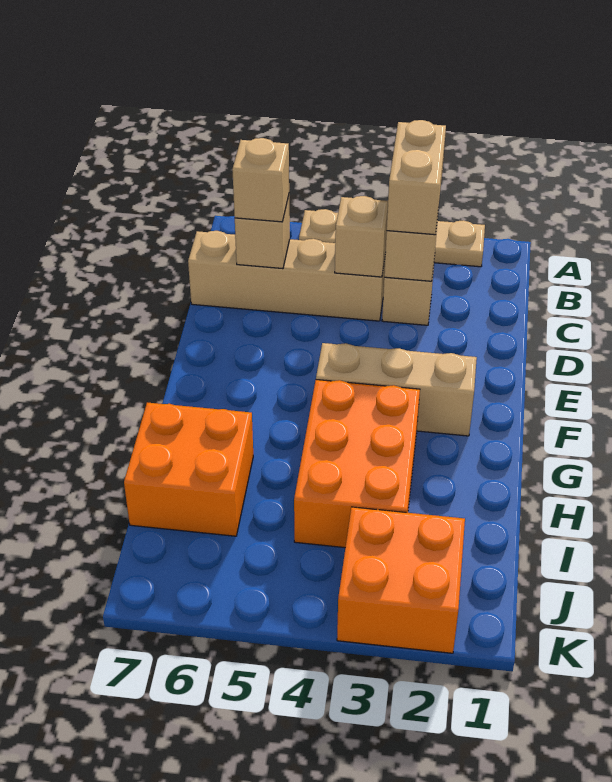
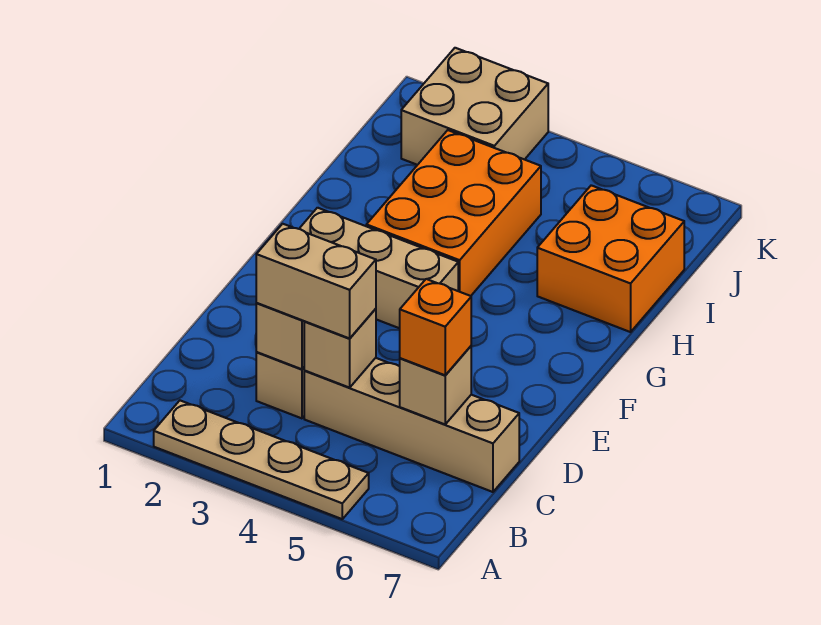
tan brick B3:C3 level 3 -> tan brick C3:C4 level 3
tan brick C6 level 3 -> orange brick C6 level 3
orange brick J2:K3 level 1 -> tan brick J2:K3 level 1

